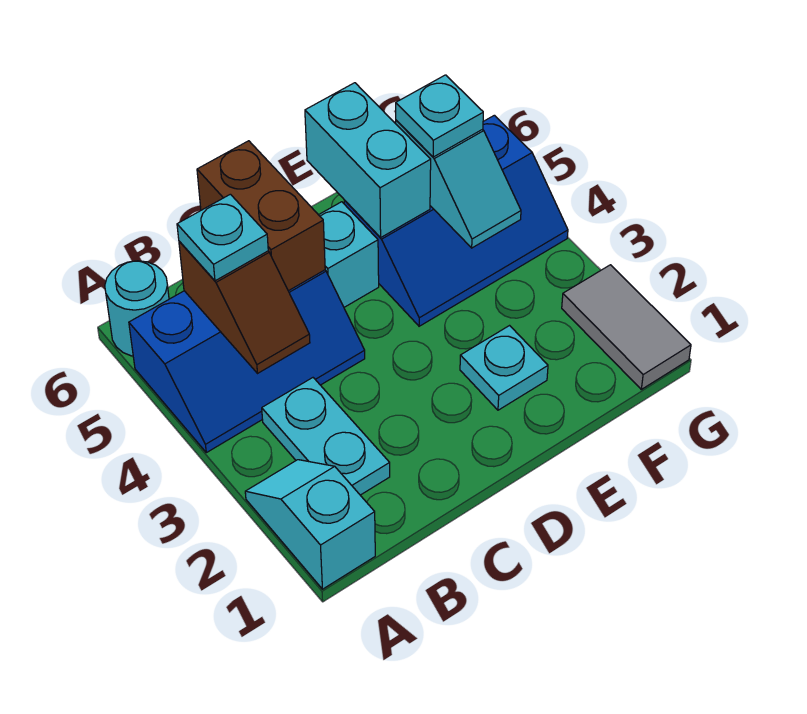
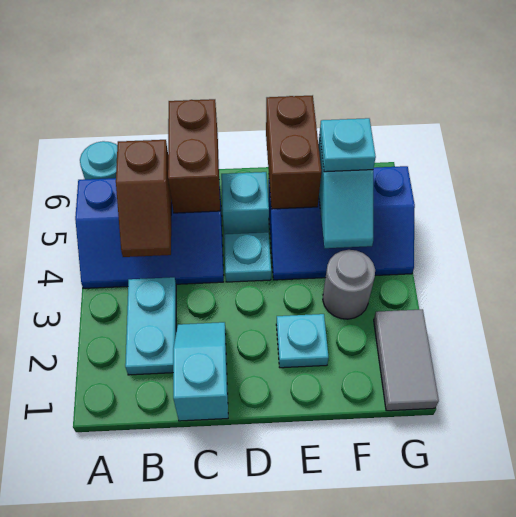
cyan slope A1:A2 level 1 top 1 -> cyan slope C1:C2 level 1 top 1
cyan plate B5 level 3 -> cyan plate D4 level 1
cyan brick E5:E6 level 2 -> brown brick E5:E6 level 2
none -> grey round brick F3 level 1

